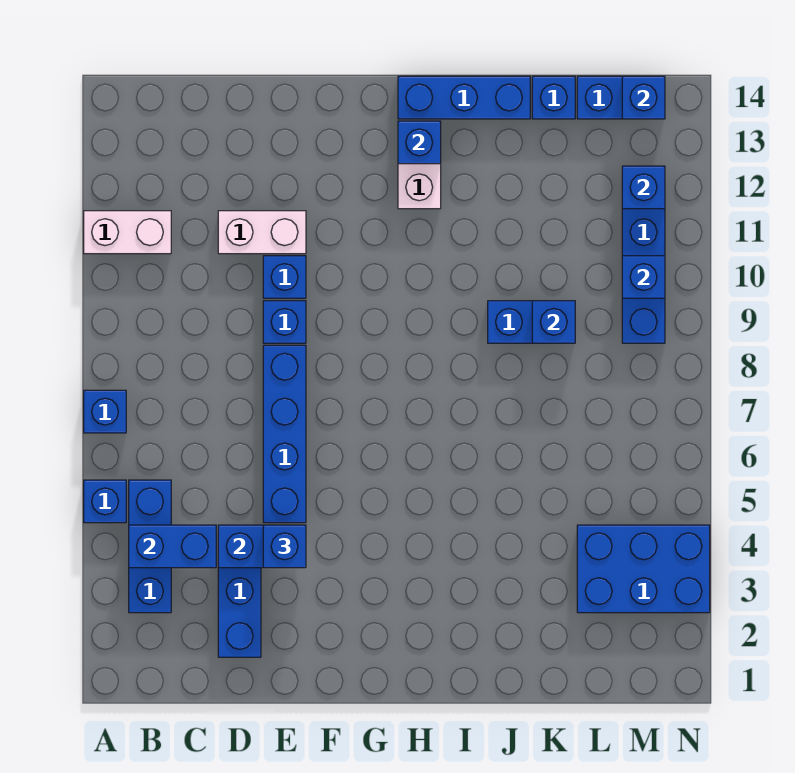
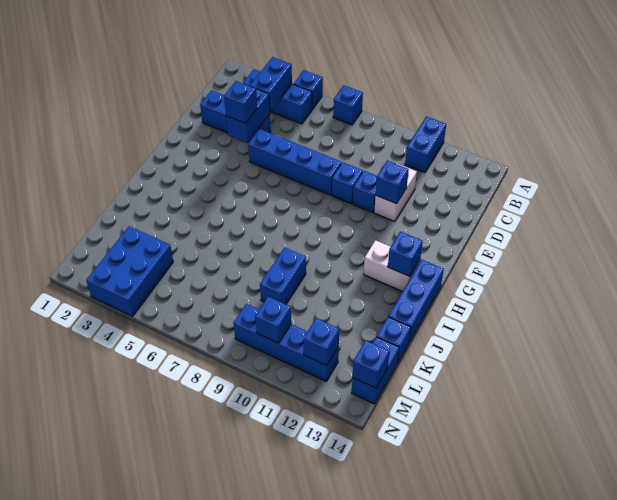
white brick A11:B11 level 1 -> blue brick A11:B11 level 1
blue brick K9 level 2 -> blue brick E11 level 2

